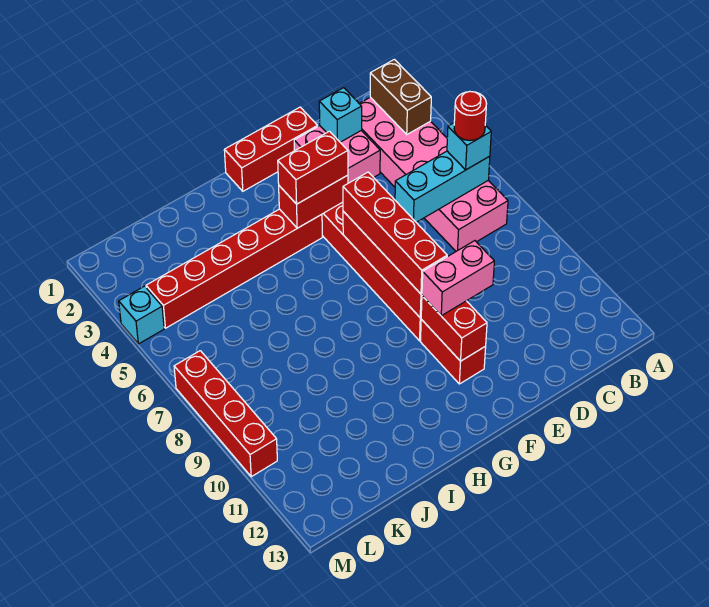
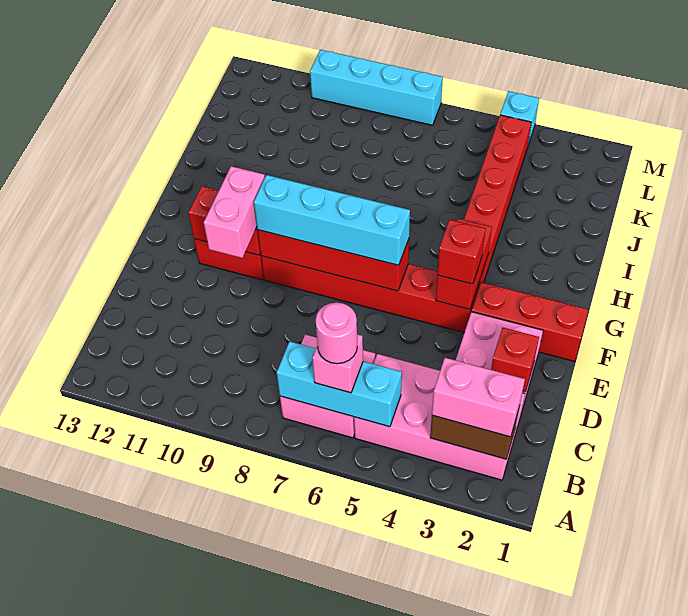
none -> pink brick B2:B3 level 3
cyan brick B6:D6 level 2 -> cyan brick B5:B7 level 2
cyan brick B6 level 3 -> pink brick B6 level 3
red round brick B6 level 4 -> pink round brick B6 level 4
cyan brick D2 level 2 -> red brick D2 level 2
red brick E1:G1 level 1 -> red brick F1:F3 level 1
red brick F4:G4 level 3 -> red brick F4 level 3
red brick F6:F9 level 3 -> cyan brick F6:F9 level 3
red brick M7:M10 level 1 -> cyan brick M7:M10 level 1

